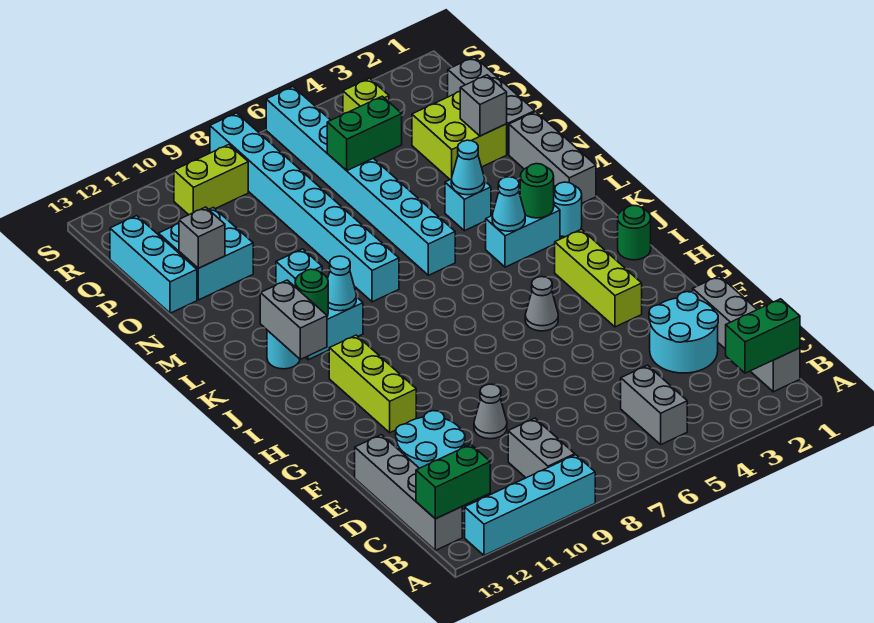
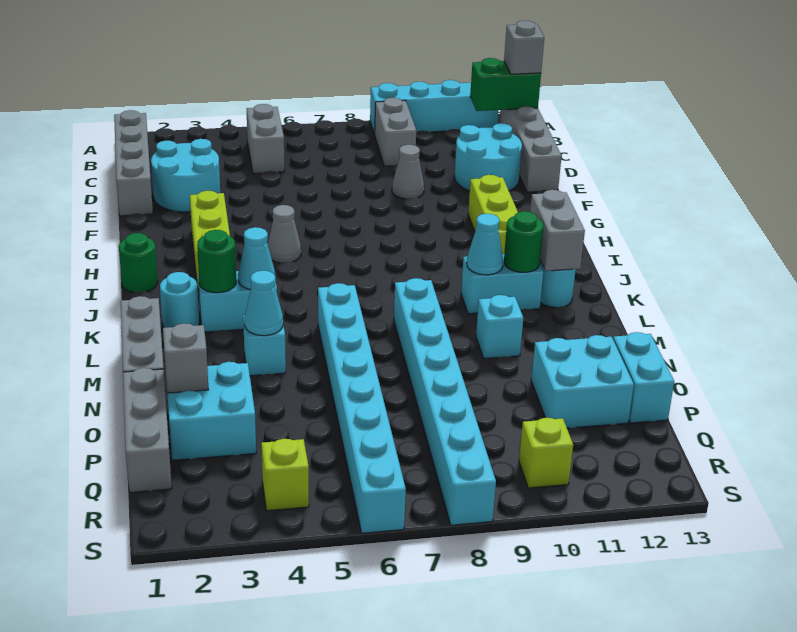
green brick B1:B2 level 2 -> none
lime brick O2:P3 level 1 -> cyan brick O2:P3 level 1
grey brick O12 level 2 -> grey brick B13 level 3
cyan brick O13:Q13 level 1 -> cyan brick O13:P13 level 1
green brick P5:P6 level 2 -> none
lime brick R9:R10 level 1 -> lime brick R10 level 1

